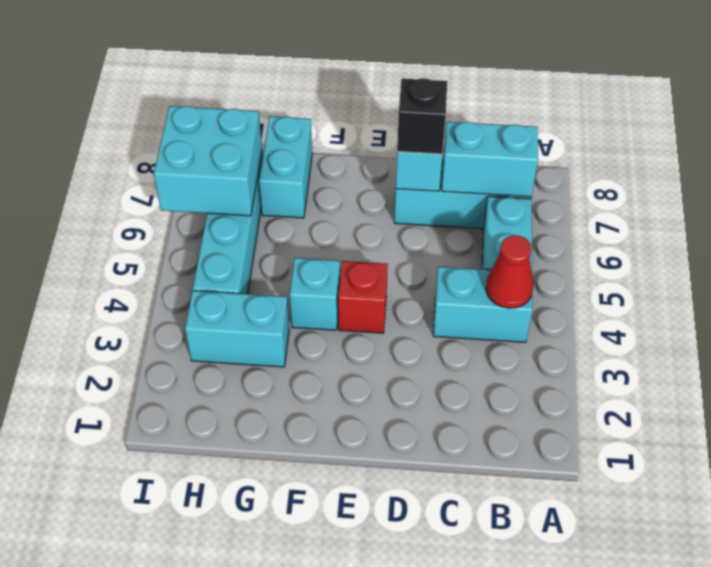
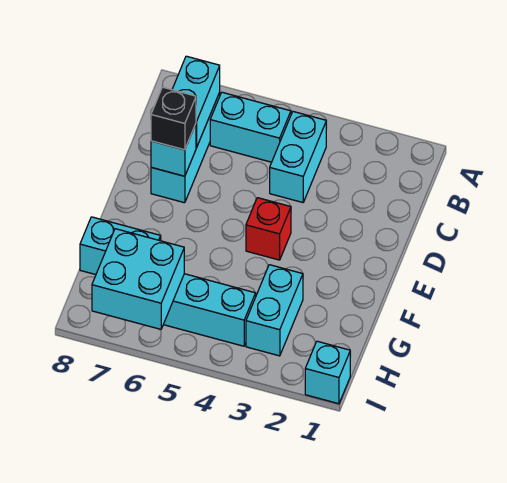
red cone B4 level 2 -> none
cyan brick F4 level 1 -> cyan brick I1 level 1

